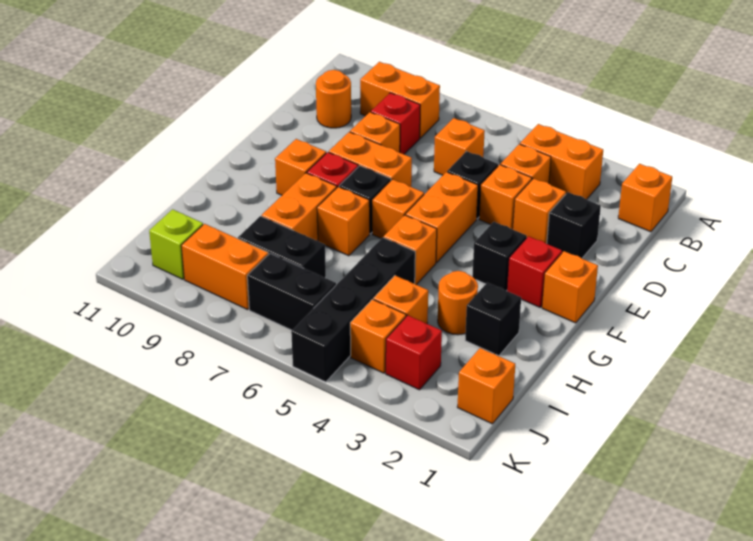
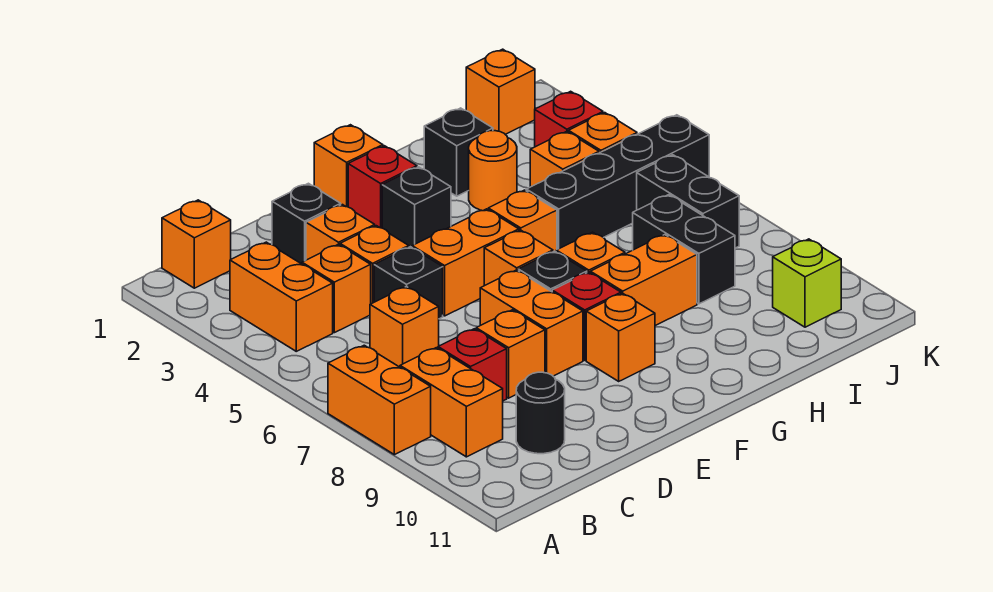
orange round brick C10 level 1 -> black round brick C10 level 1
orange brick J8:J9 level 1 -> orange brick A7:A8 level 1

